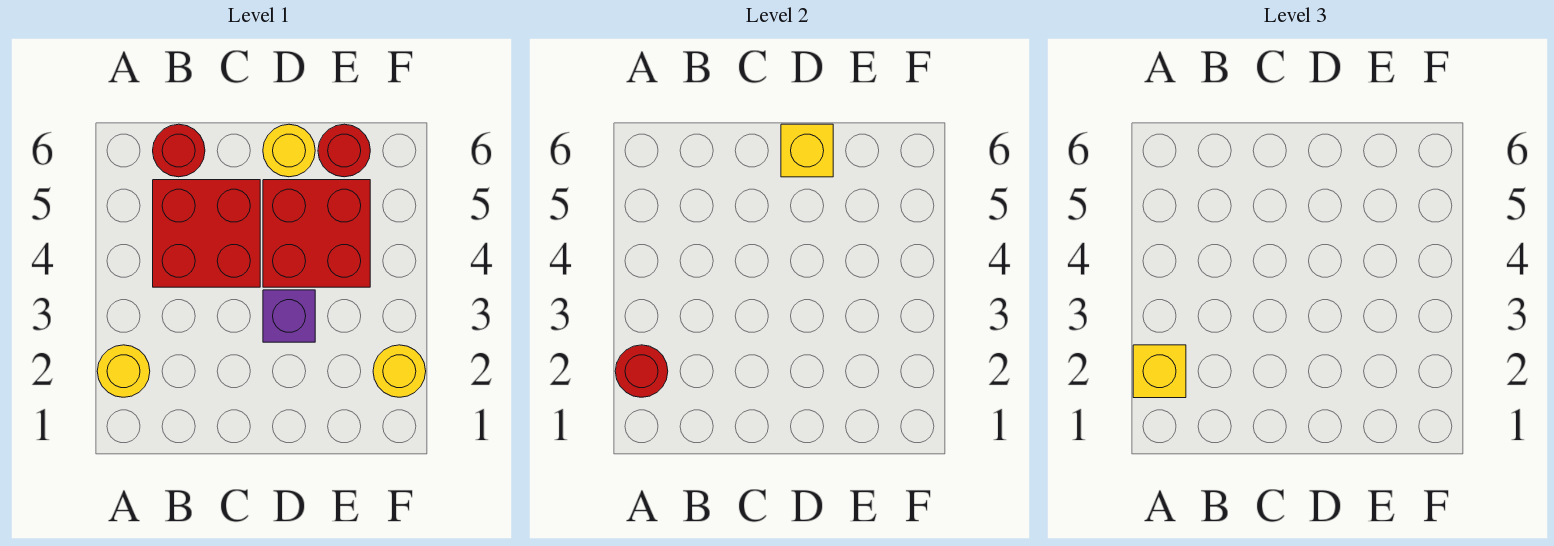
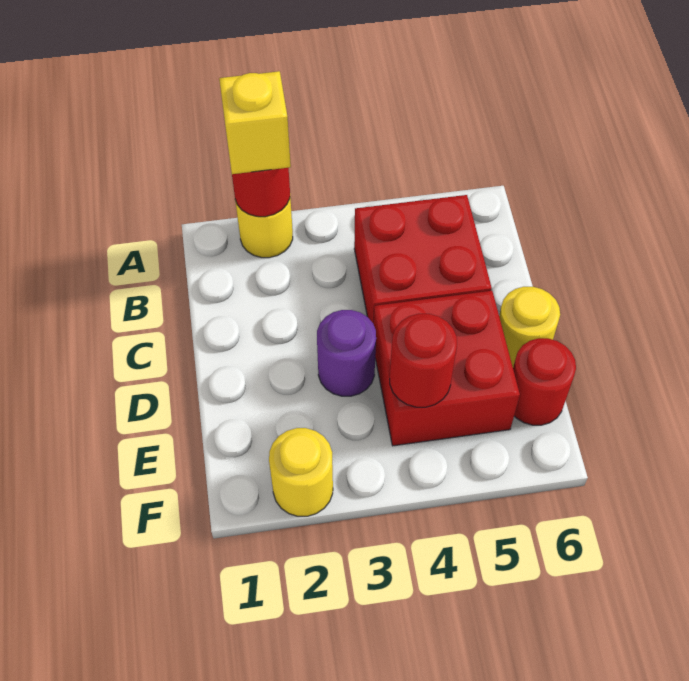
red round brick B6 level 1 -> red round brick E4 level 2
purple brick D3 level 1 -> purple round brick D3 level 1
yellow brick D6 level 2 -> none

